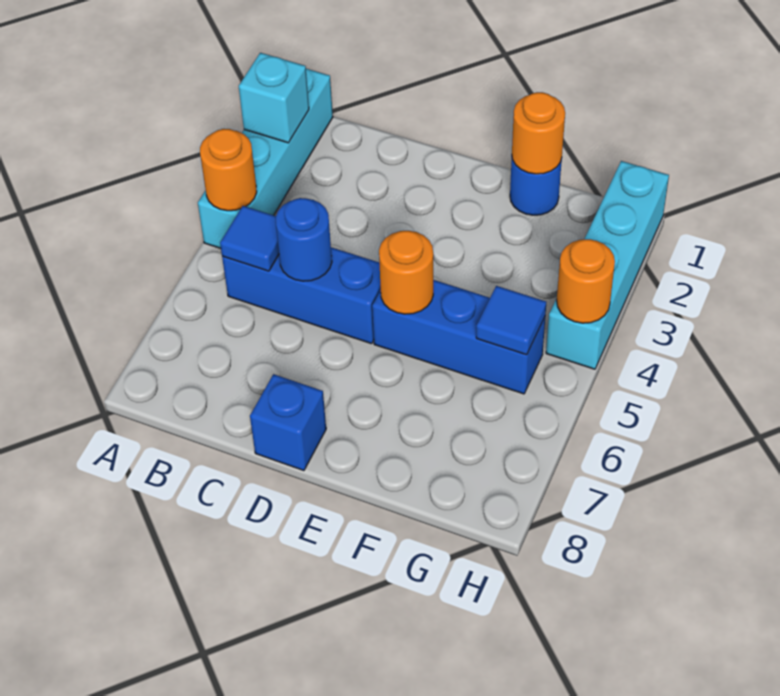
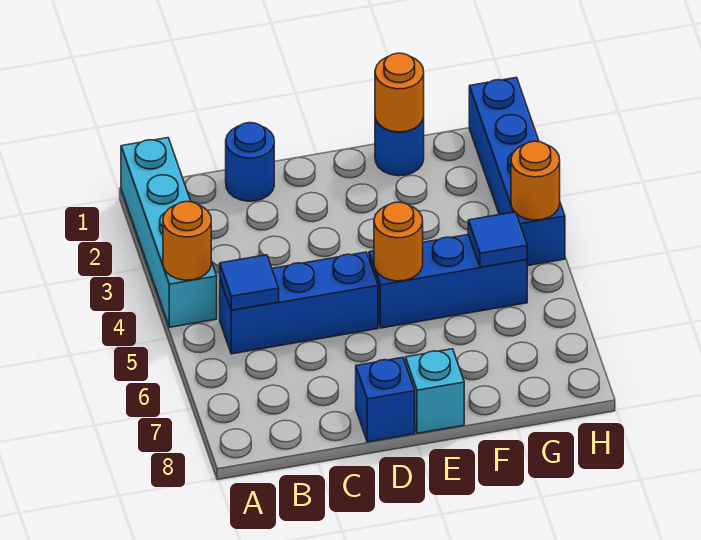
cyan brick A2 level 2 -> cyan brick E8 level 1
blue round brick C5 level 2 -> blue round brick C1 level 1
cyan brick H1:H4 level 1 -> blue brick H1:H4 level 1

